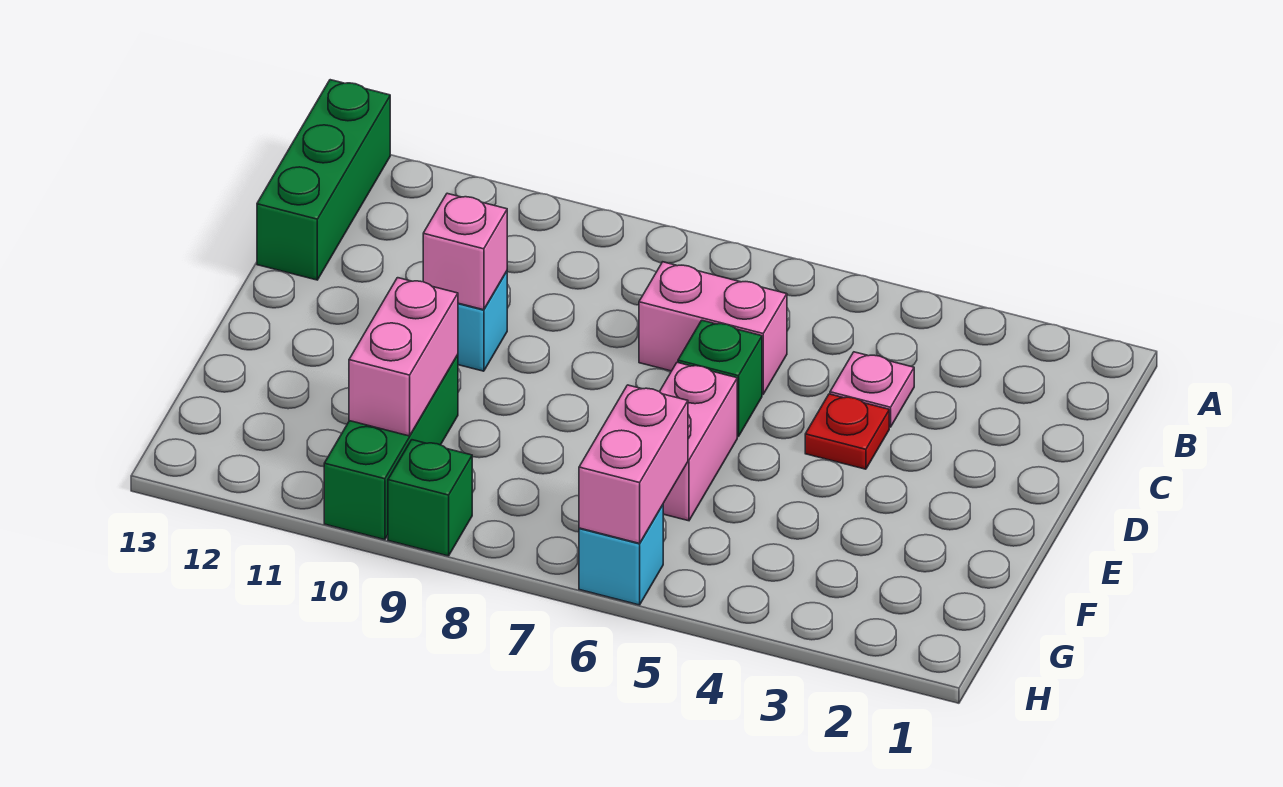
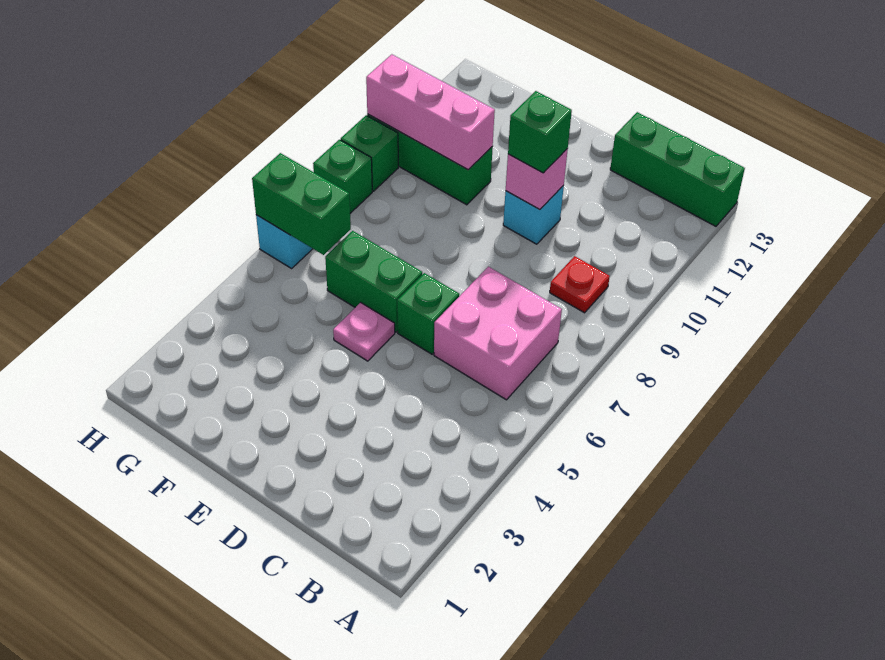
pink plate C4 level 1 -> pink plate E5 level 1
pink brick C6:C7 level 1 -> pink brick B6:C7 level 1
red plate D4 level 1 -> red plate B9 level 1
none -> green brick D10 level 3
pink brick E6:F6 level 1 -> green brick E6:F6 level 1
pink brick F10:G10 level 2 -> pink brick F10:H10 level 2
pink brick G6:H6 level 2 -> green brick G6:H6 level 2
none -> green brick H8 level 1

